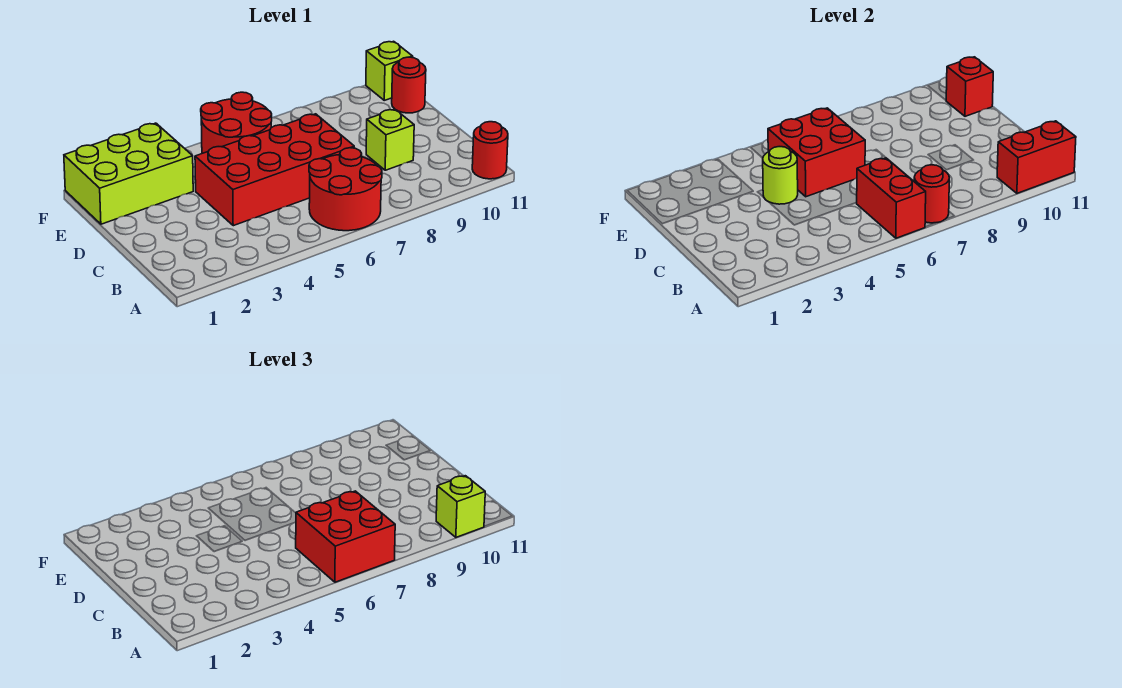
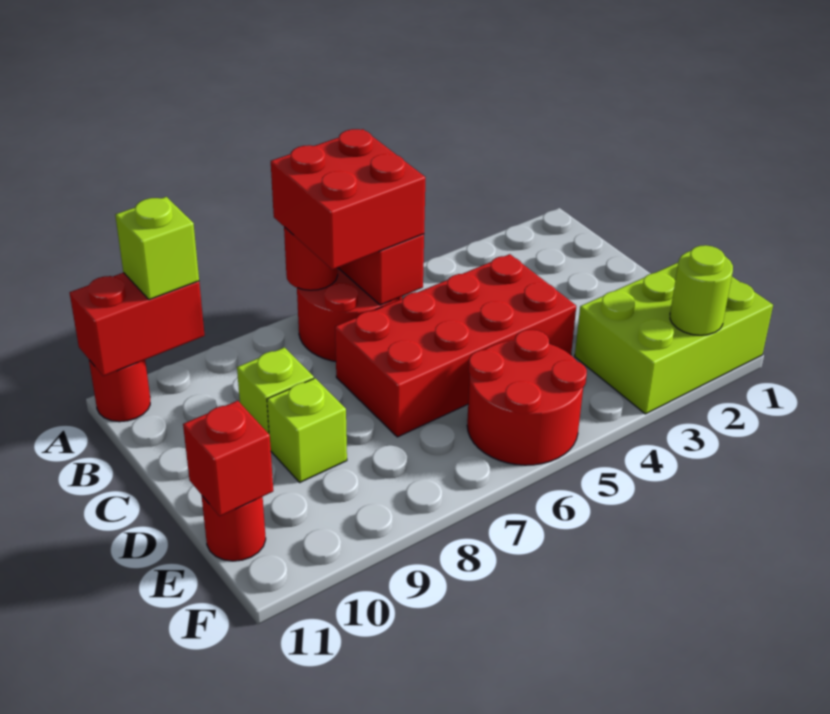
lime round brick D4 level 2 -> lime round brick F2 level 2
red brick D5:E6 level 2 -> none
lime brick F11 level 1 -> lime brick D9 level 1

